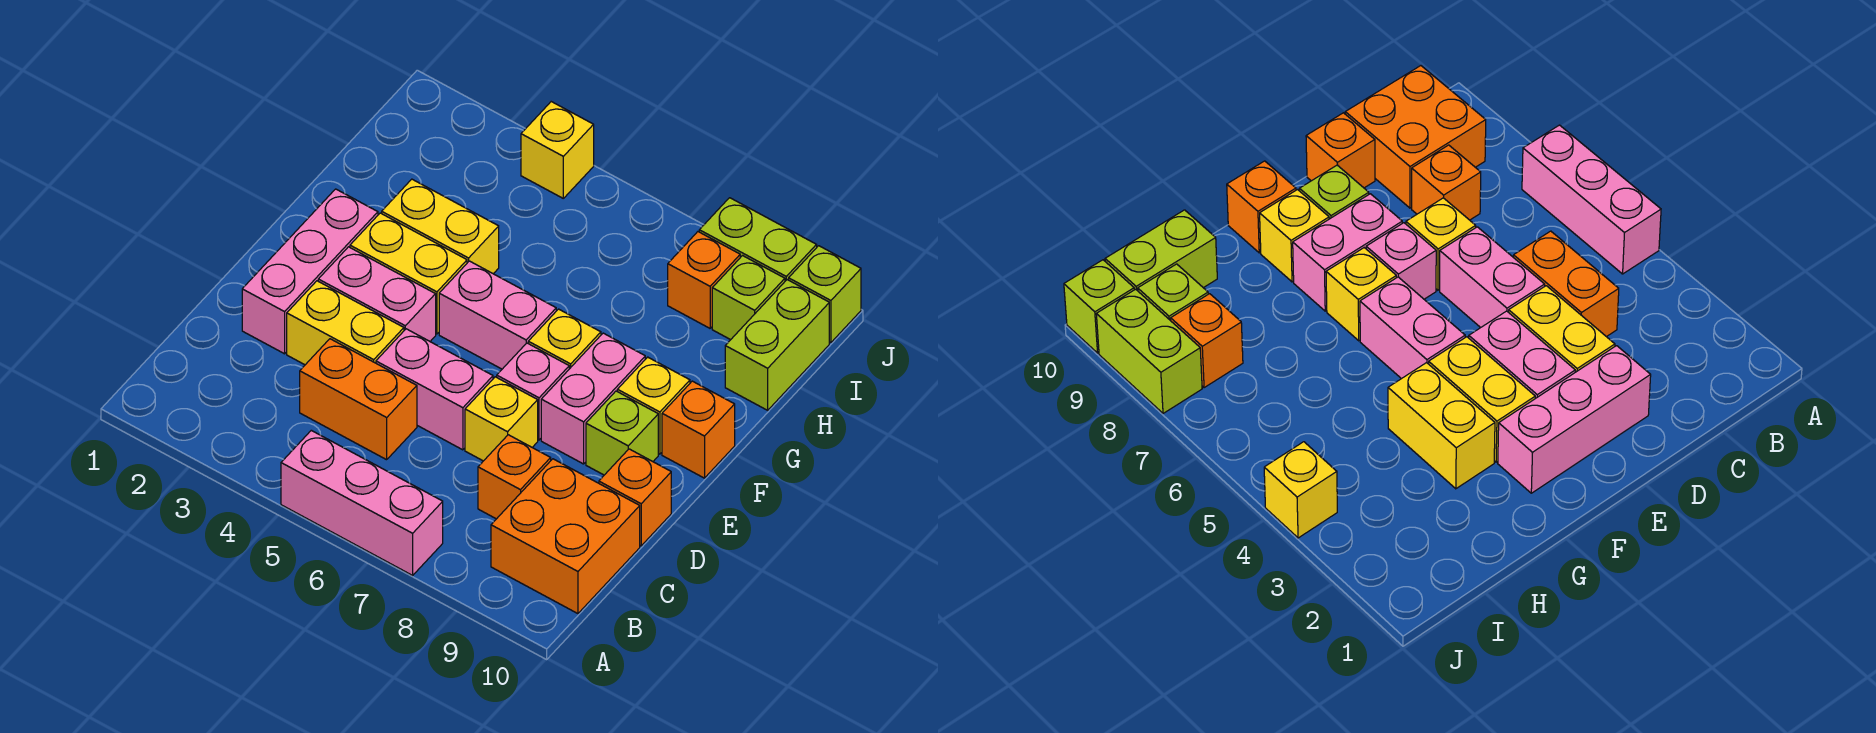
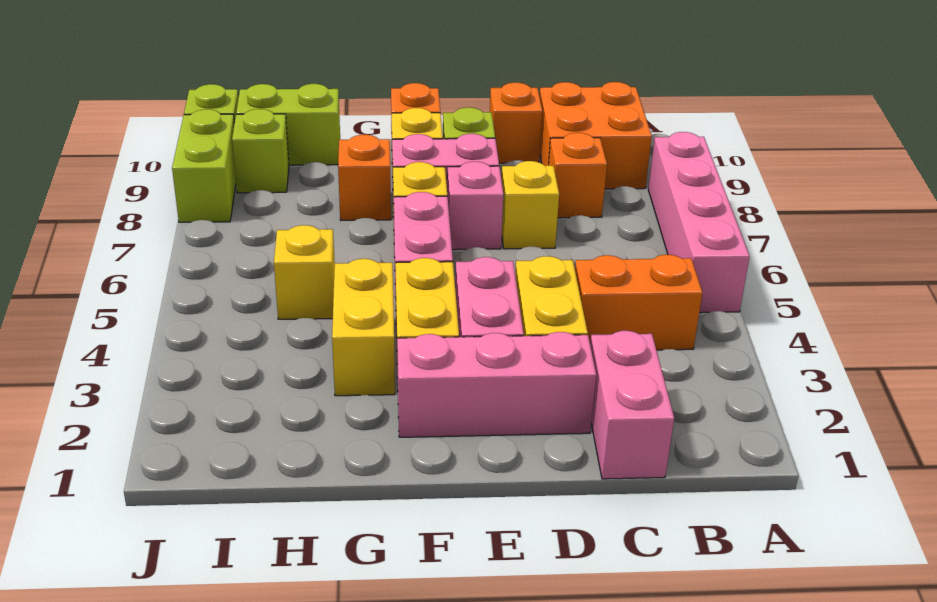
pink brick A5:A7 level 1 -> pink brick A5:A8 level 1
orange brick C4:C5 level 1 -> orange brick B4:C4 level 1
pink brick D5:D6 level 1 -> pink brick C1:C2 level 1
orange brick I8 level 1 -> orange brick G8 level 1
yellow brick J4 level 1 -> yellow brick H5 level 1

